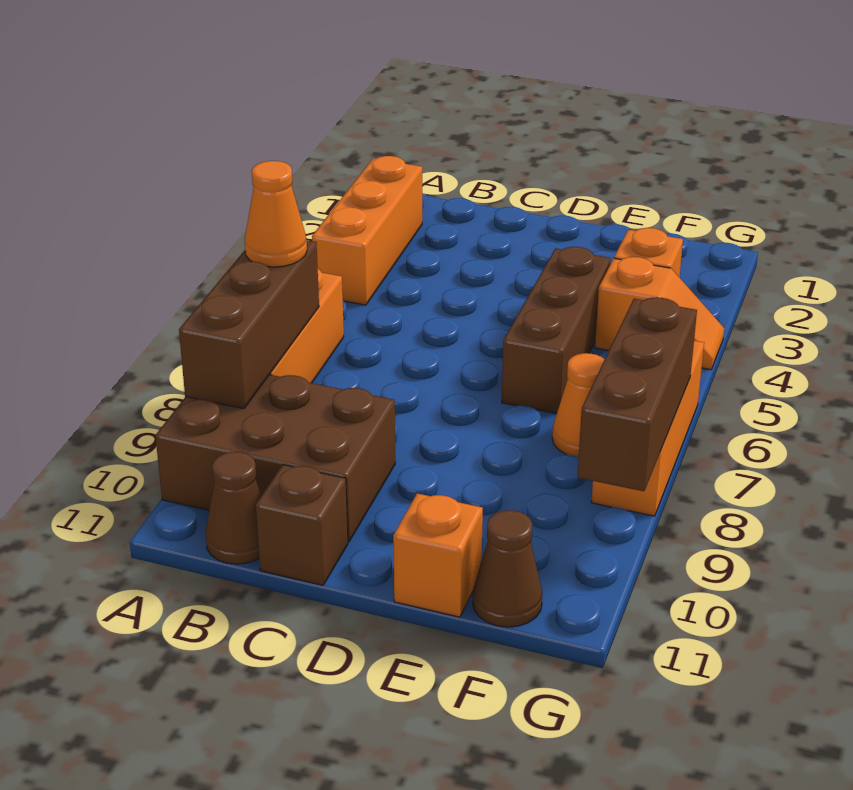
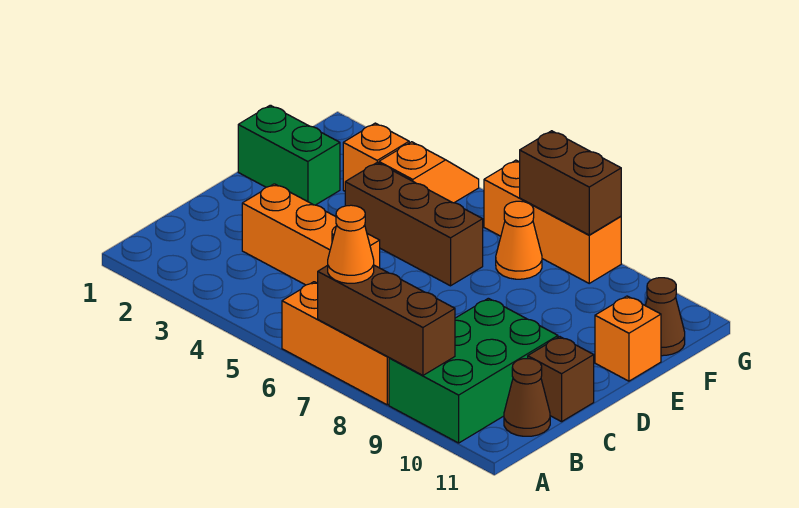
orange brick A2:A4 level 1 -> orange brick C3:C5 level 1
brown brick A9:C10 level 1 -> green brick A9:C10 level 1
none -> green brick E1:E2 level 1
brown brick G7:G9 level 2 -> brown brick G7:G8 level 2

